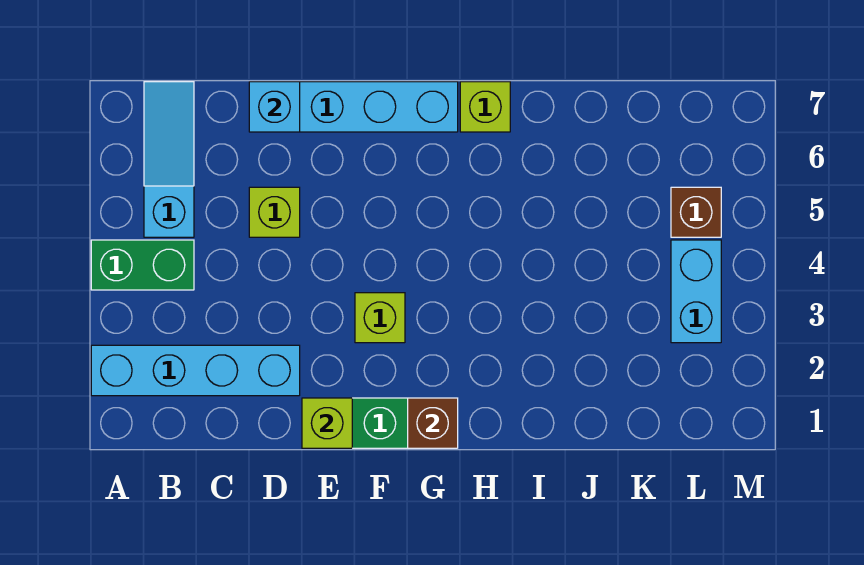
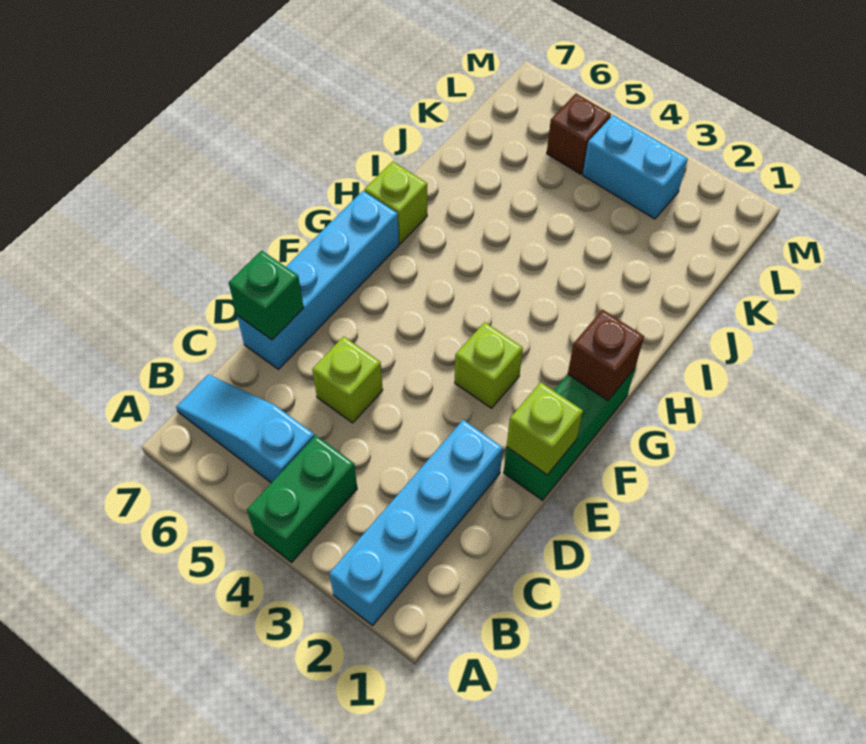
cyan brick D7 level 2 -> green brick D7 level 2

